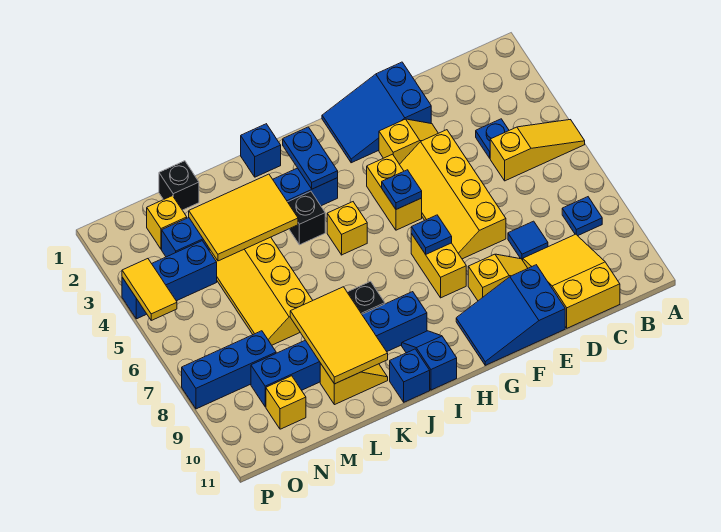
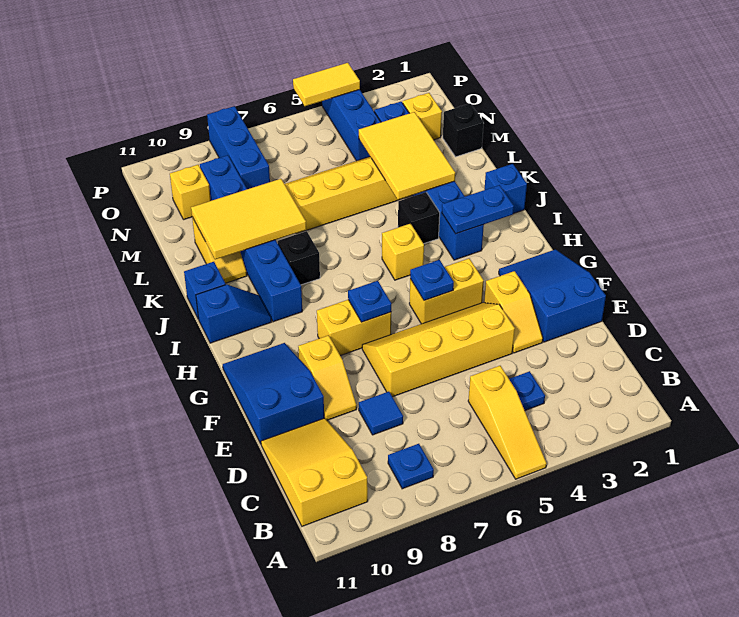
yellow slope C9:D11 level 1 top 11 -> yellow slope B10:D11 level 1 top B

